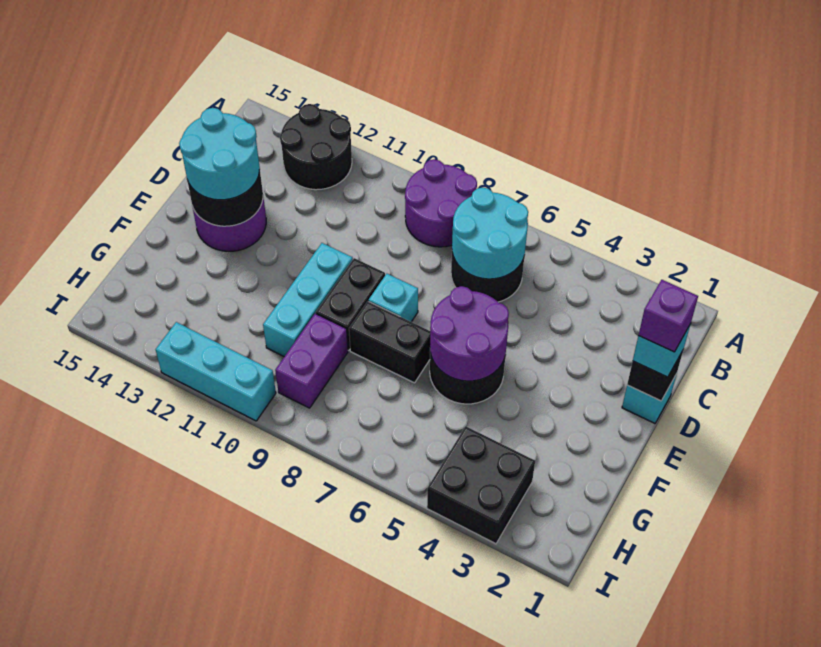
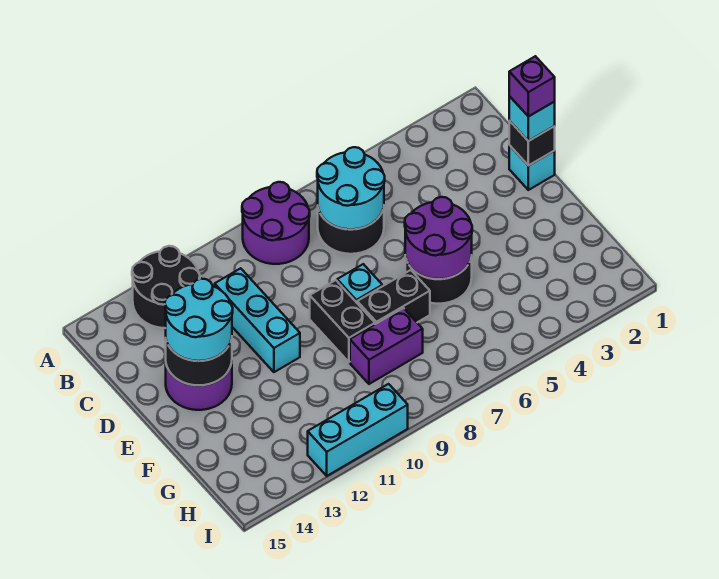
cyan brick E10:G10 level 1 -> cyan brick C11:E11 level 1
purple brick G9:H9 level 1 -> purple brick G8:G9 level 1
black brick H3:I4 level 1 -> none

